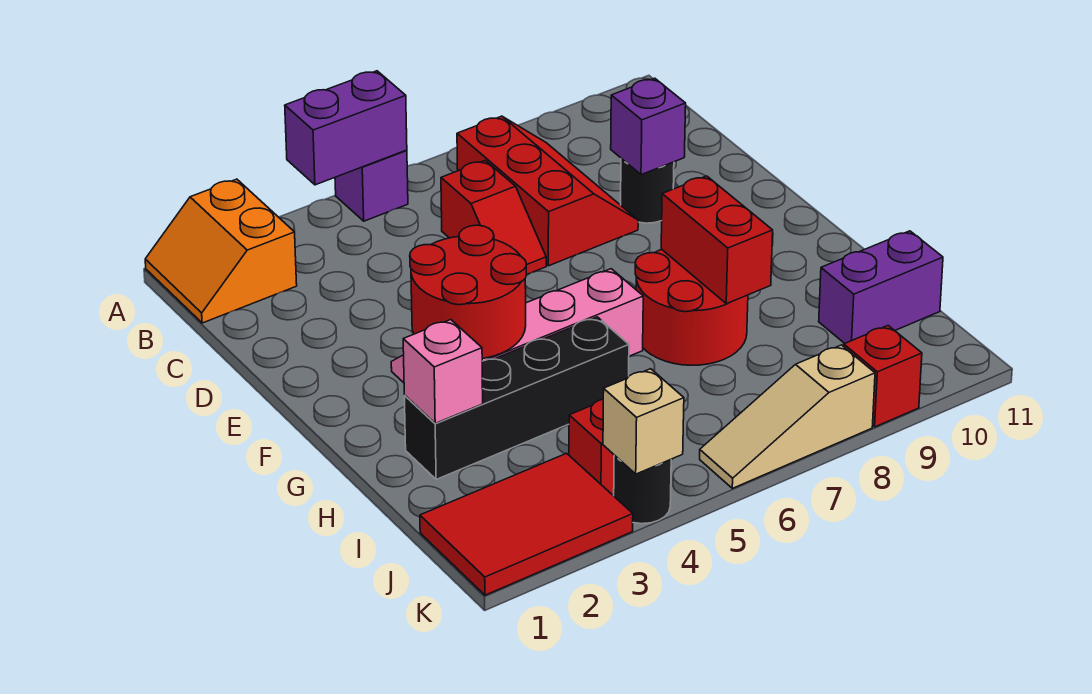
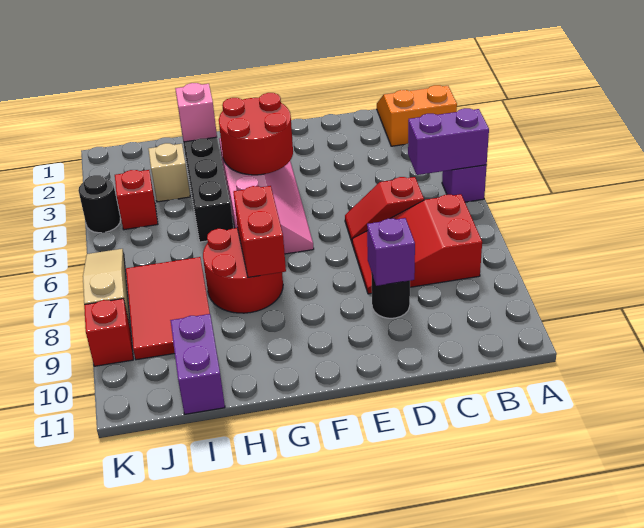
purple brick A4:A5 level 2 -> purple brick A5:B5 level 2
red slope B7:D8 level 1 top 7 -> red slope B7:D8 level 1 top B
red brick G8:H8 level 2 -> red brick G7:G8 level 2
red tile J1:K3 level 1 -> red tile I7:J9 level 1
tan brick K4 level 2 -> tan brick I3 level 1

